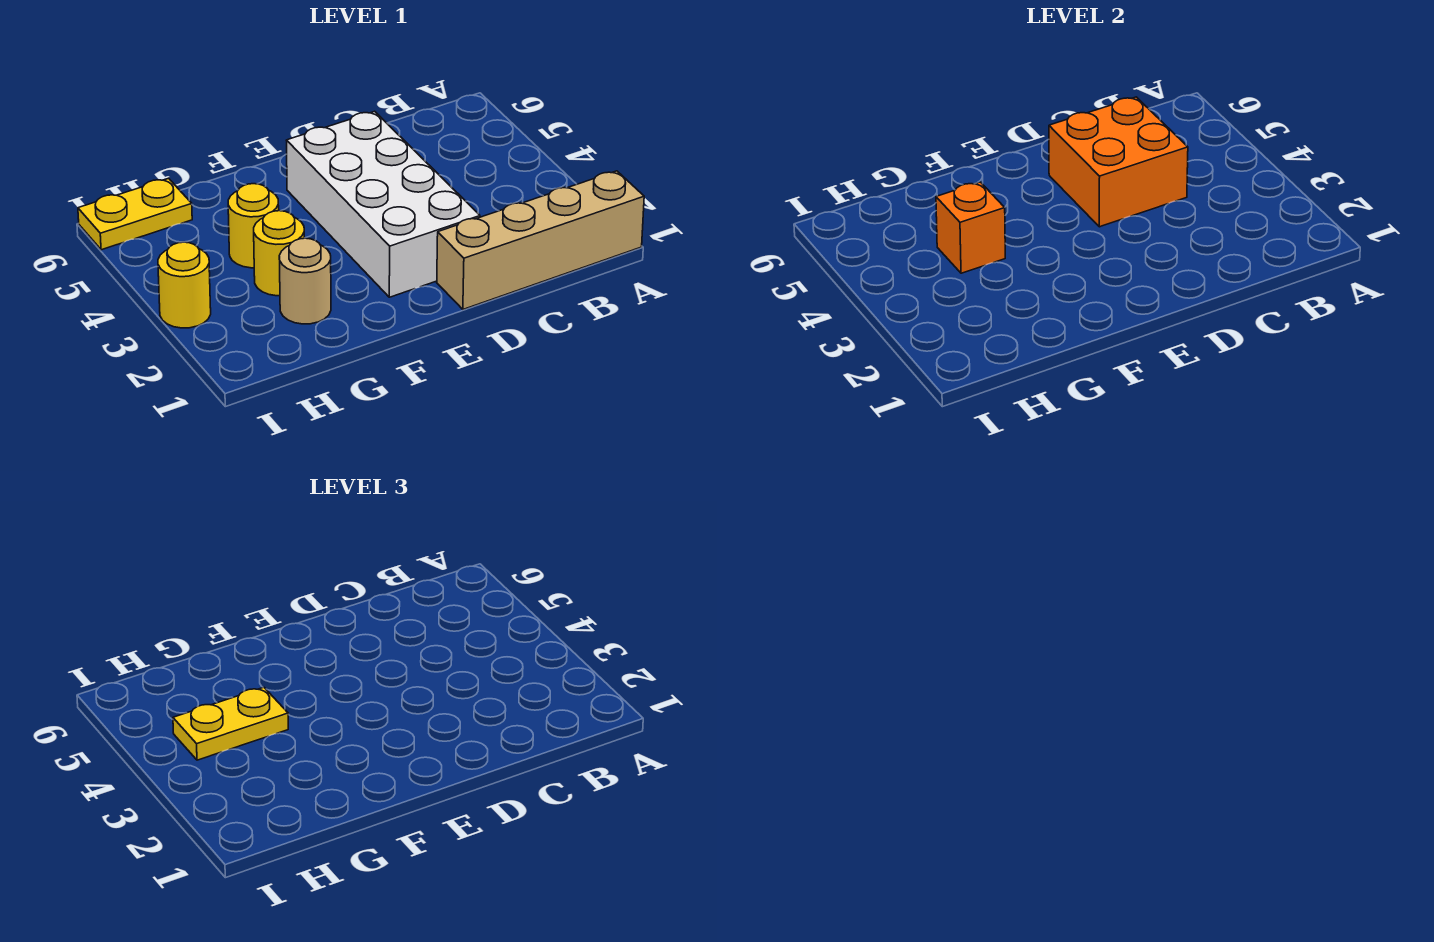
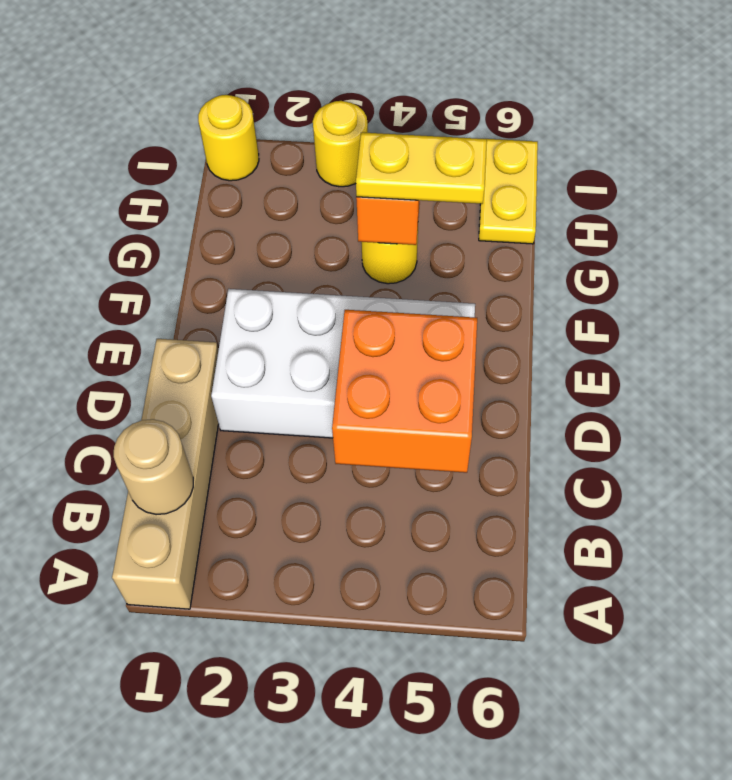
tan round brick G2 level 1 -> tan round brick B1 level 2
yellow round brick G3 level 1 -> yellow round brick I1 level 1
yellow plate G4:H4 level 3 -> yellow plate G4:G5 level 3

